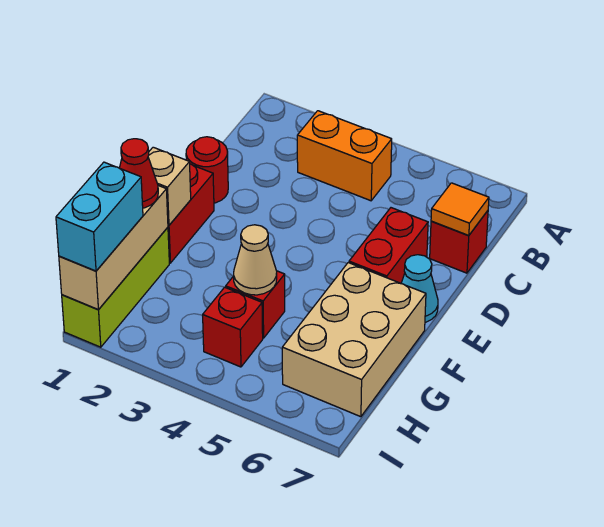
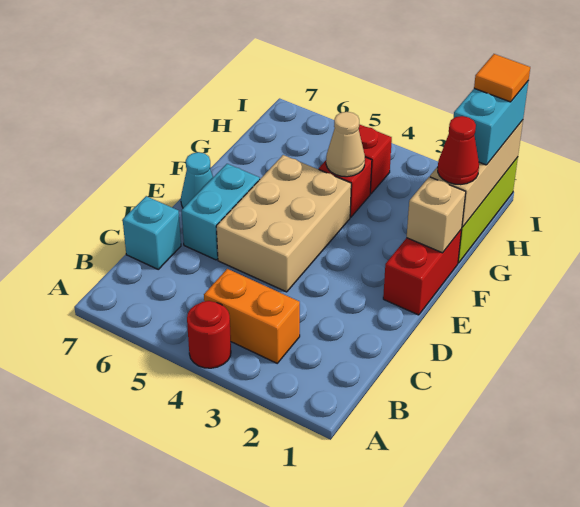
red brick C7 level 1 -> cyan brick C7 level 1
orange tile C7 level 2 -> orange tile I1 level 4
red round brick D1 level 1 -> red round brick A4 level 1
red brick D6:E6 level 1 -> cyan brick D6:E6 level 1
tan brick F6:H7 level 1 -> tan brick D4:F5 level 1

